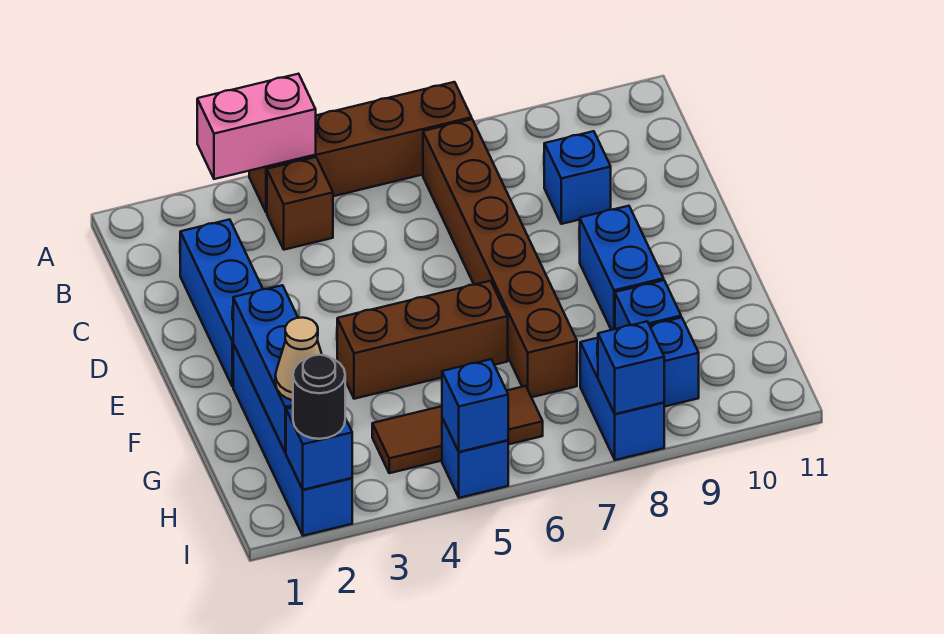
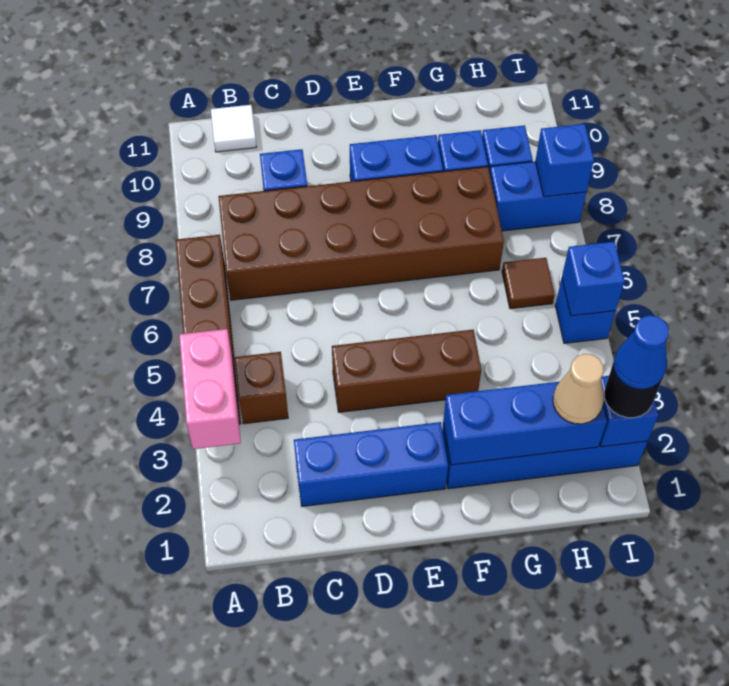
brown brick B7:G7 level 1 -> brown brick B7:G8 level 1
none -> white tile B11 level 1
brown brick F4:F6 level 1 -> brown brick D4:F4 level 1
brown tile H4:H6 level 1 -> brown tile H6 level 1
none -> blue cone I2 level 4

